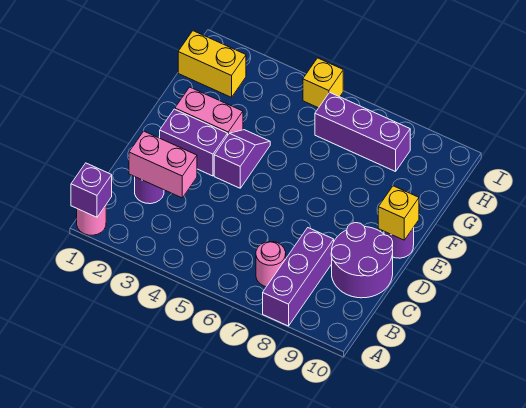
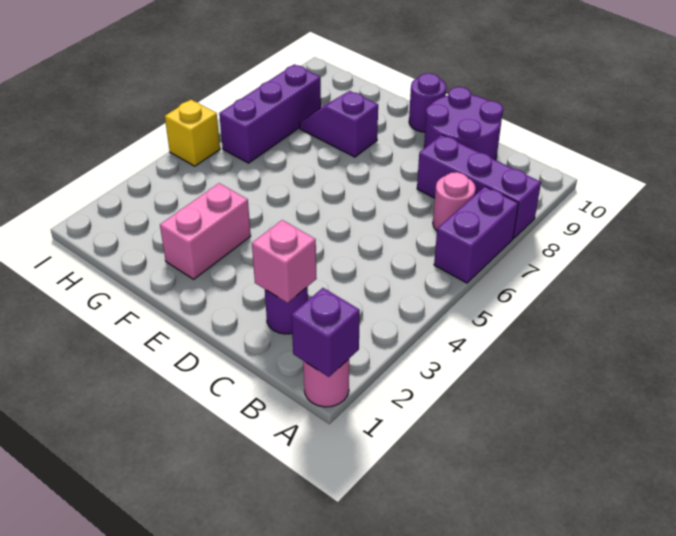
pink brick C2:C3 level 2 -> pink brick C2 level 2
purple brick E2:E3 level 1 -> purple brick A6:A7 level 1
purple slope E4:F4 level 1 top E -> purple slope F8:G8 level 1 top F
yellow brick E10 level 2 -> none
yellow brick H1:H2 level 1 -> none

